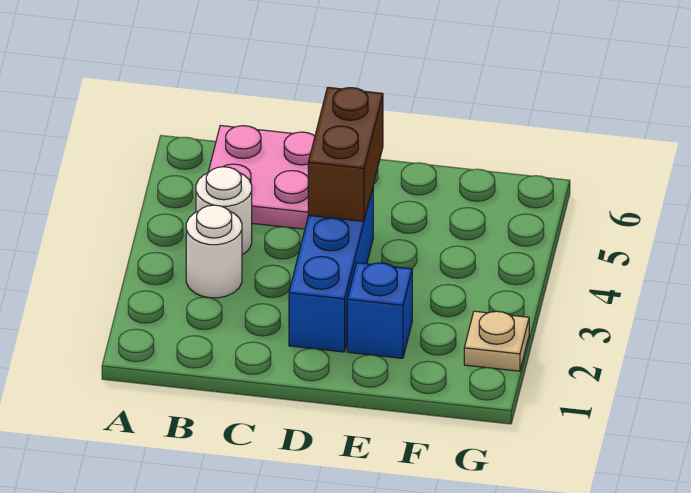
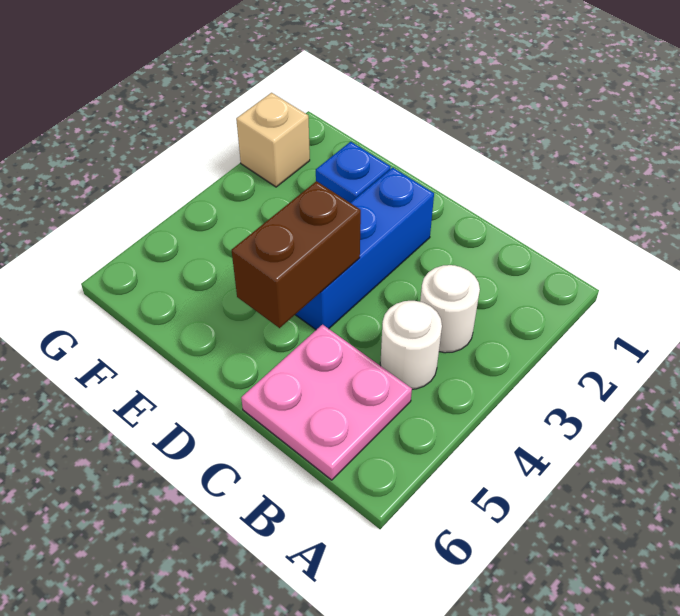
tan plate G2 level 1 -> tan brick G2 level 1

